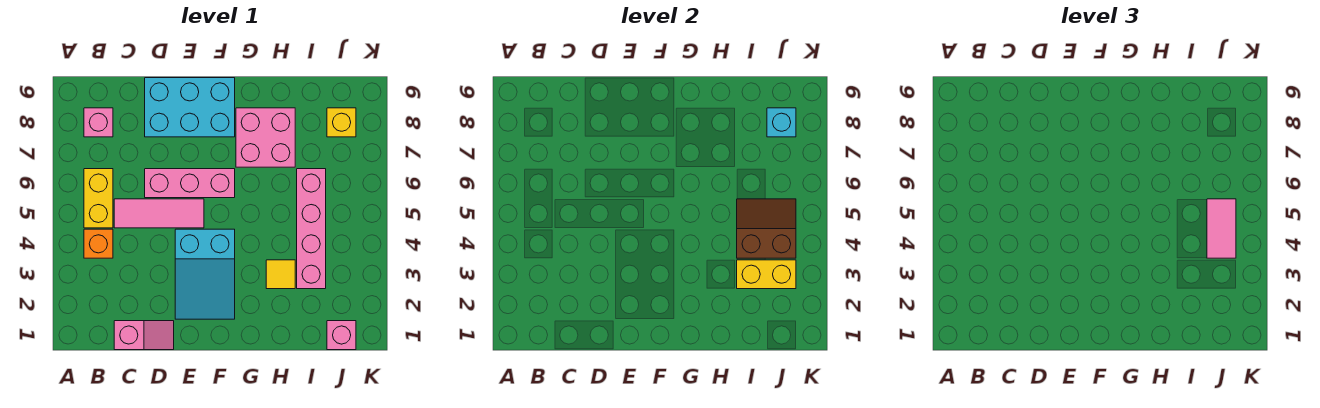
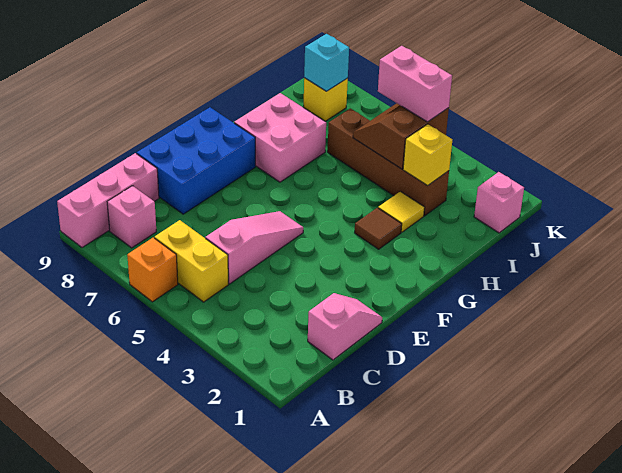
orange brick B4 level 1 -> orange brick A6 level 1
pink tile C5:E5 level 1 -> pink slope C5:E5 level 1 top C
pink brick D6:F6 level 1 -> pink brick A9:C9 level 1
cyan brick D8:F9 level 1 -> blue brick D8:F9 level 1
cyan slope E2:F4 level 1 top 4 -> none
none -> brown tile G3 level 1
pink brick I3:I6 level 1 -> brown brick I3:I6 level 1
yellow brick I3:J3 level 2 -> yellow brick I3 level 2
pink tile J4:J5 level 3 -> pink brick J4:J5 level 3

